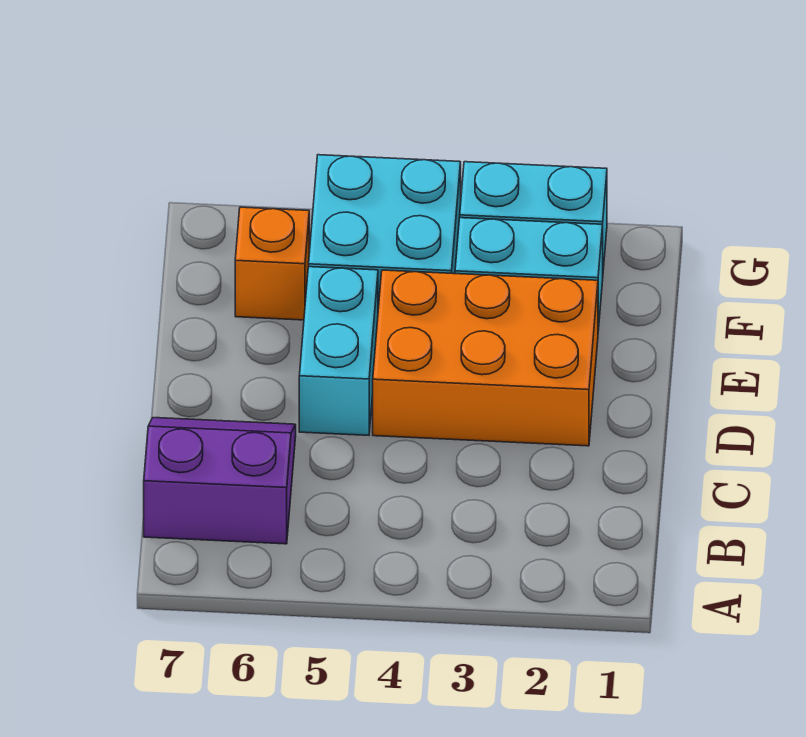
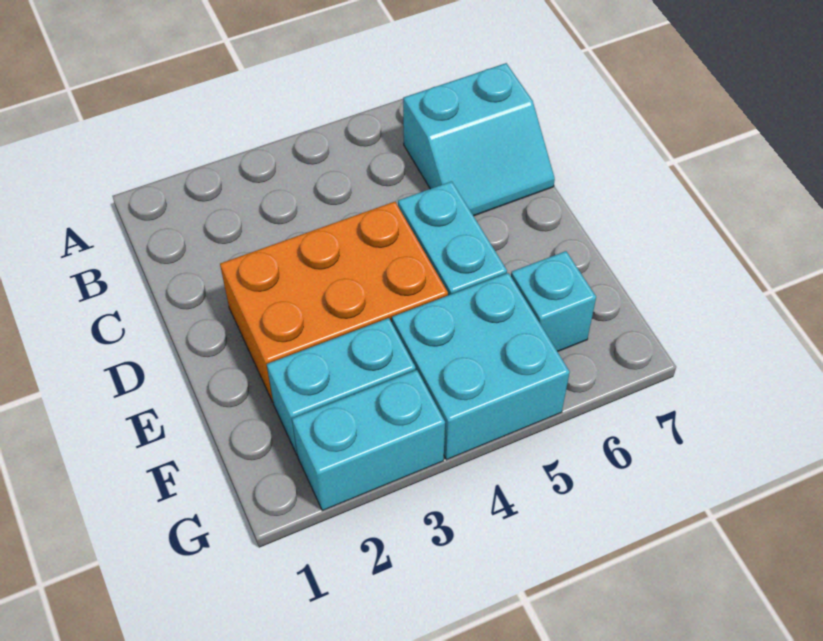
purple slope B6:C7 level 1 top B -> cyan slope B6:C7 level 1 top B
orange brick F6 level 1 -> cyan brick F6 level 1

